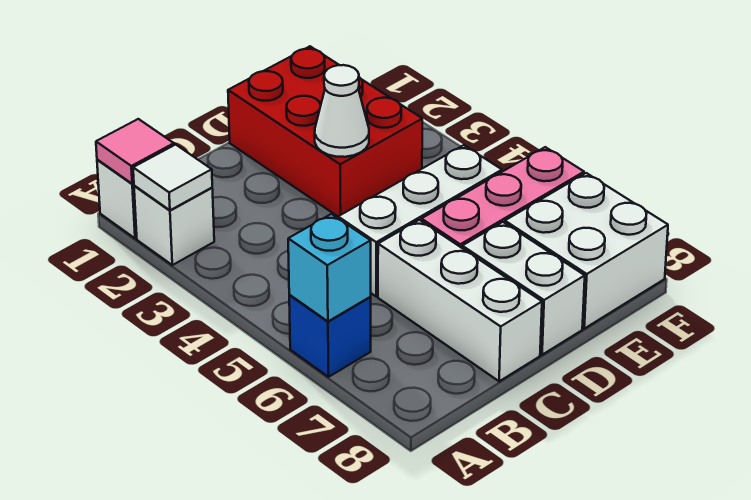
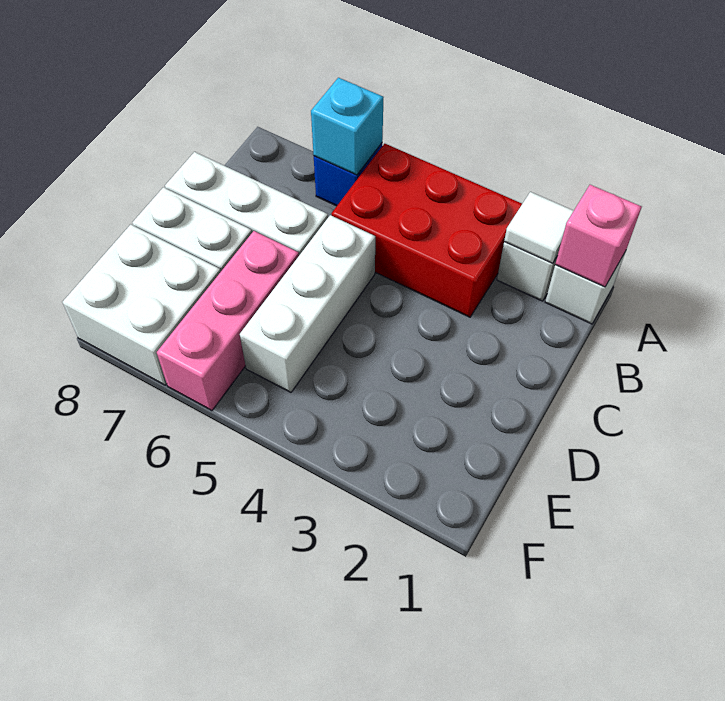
pink tile A1 level 2 -> pink brick A1 level 2
red brick D1:E3 level 1 -> red brick A3:B5 level 1
white cone D3 level 2 -> none

